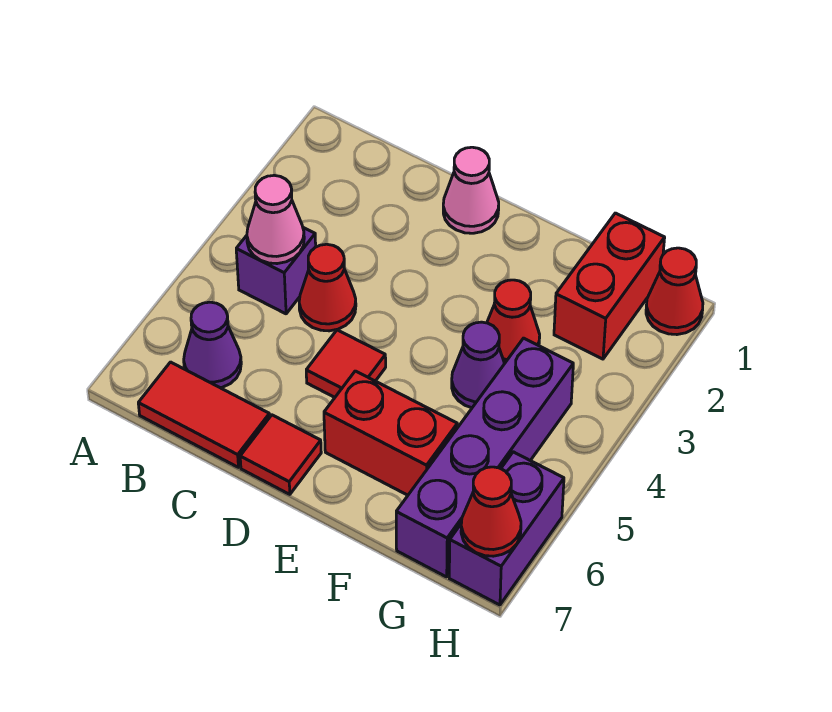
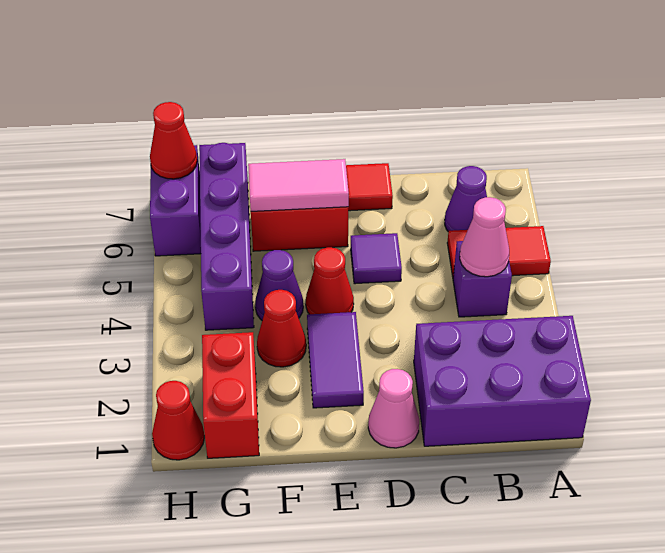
none -> purple brick A1:C2 level 1
red tile B7:C7 level 1 -> red tile A5:B5 level 1
red cone C4 level 1 -> red cone E4 level 1
red tile D5 level 1 -> purple tile D5 level 1
none -> purple tile E2:E3 level 1
none -> pink tile E6:F6 level 2

